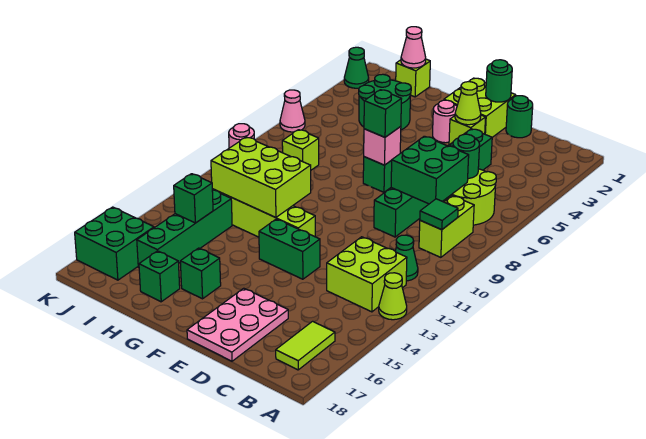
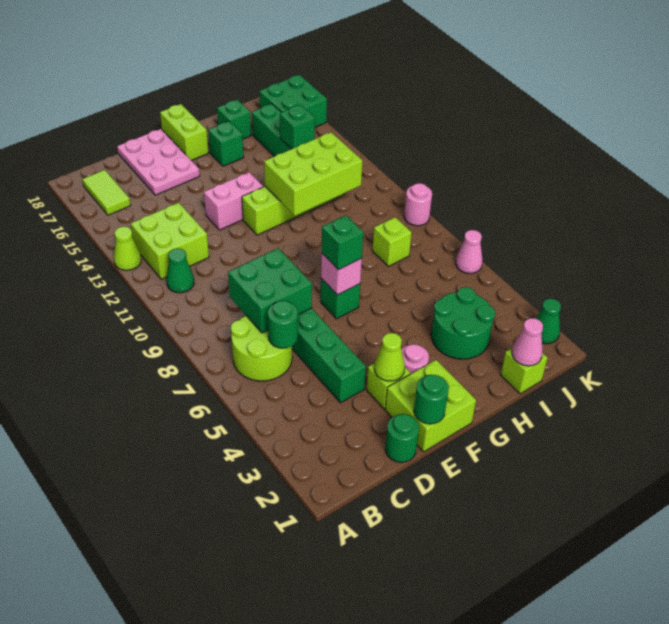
lime brick B8:B9 level 1 -> lime brick F17:F18 level 1
green tile B9 level 2 -> none
green brick E13:F13 level 1 -> pink brick E13:F13 level 1

